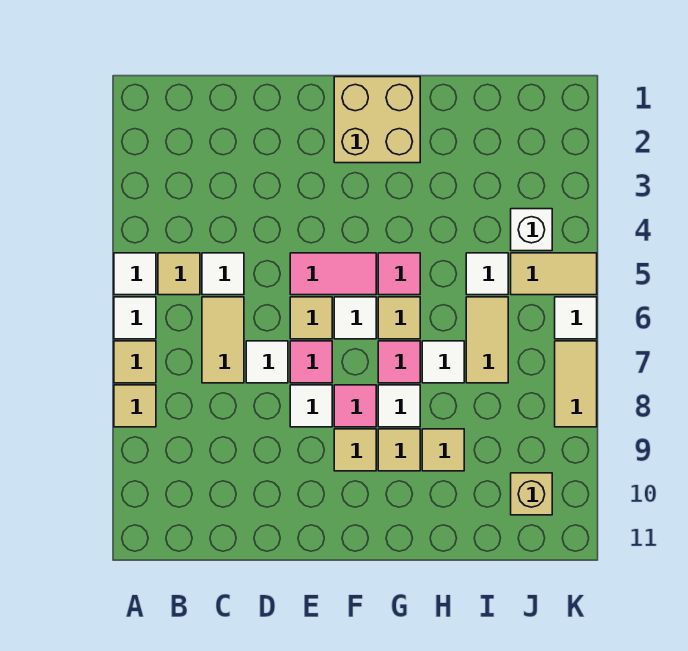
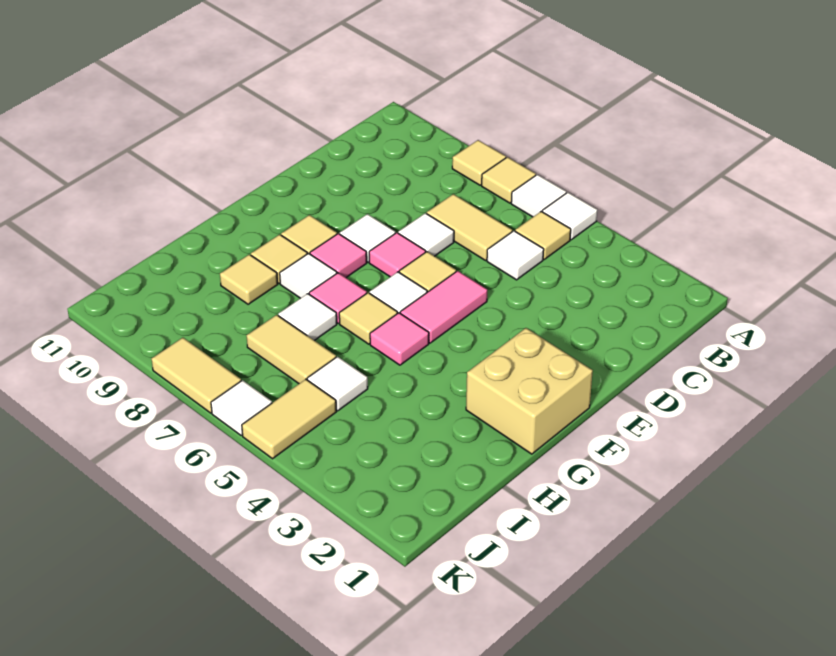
white brick J4 level 1 -> none
tan brick J10 level 1 -> none

